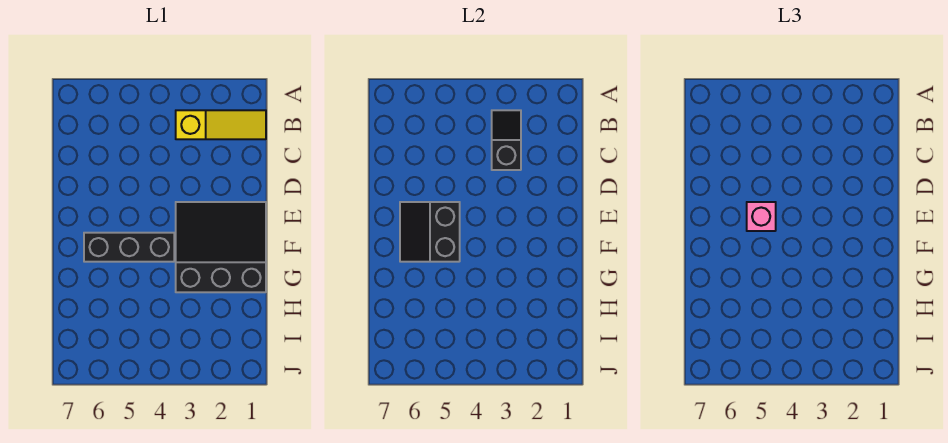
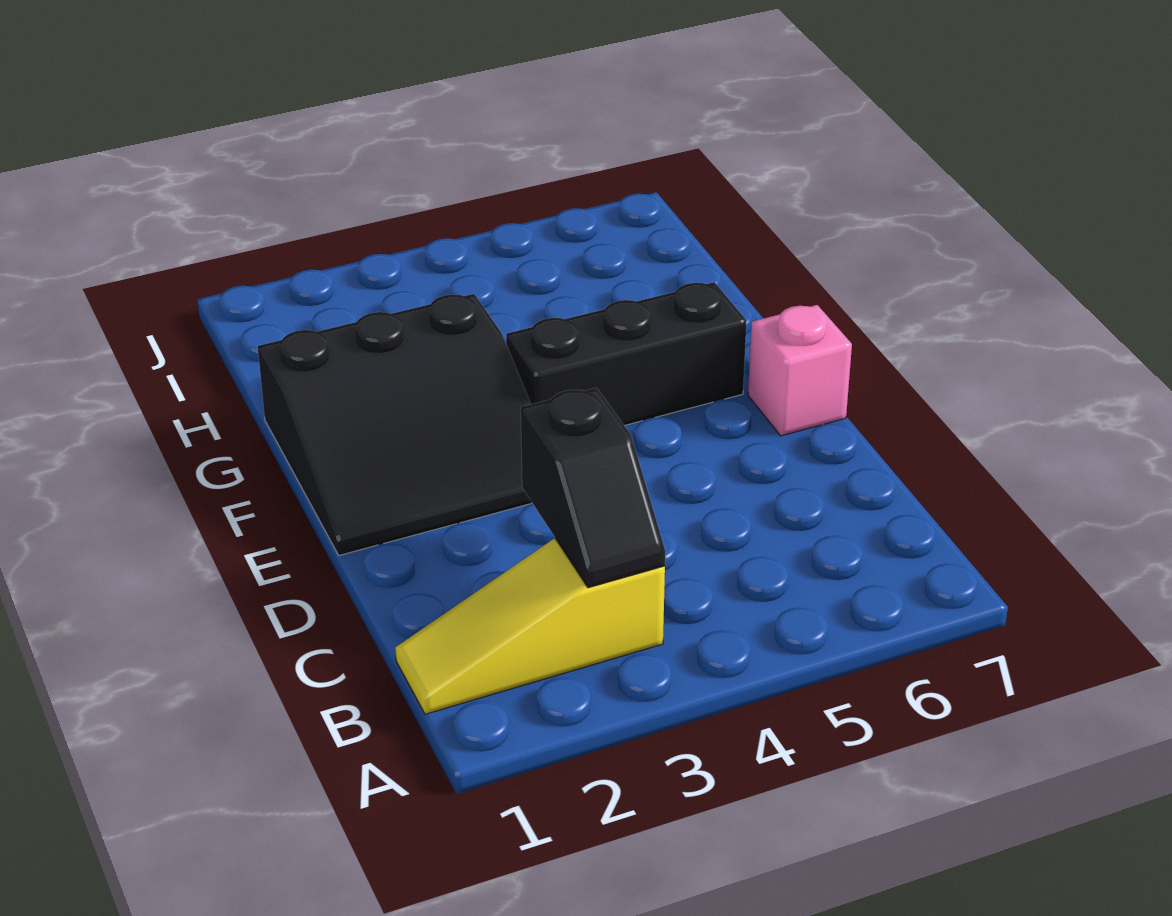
black slope E5:F6 level 2 top 5 -> none
pink brick E5 level 3 -> pink brick E7 level 1

